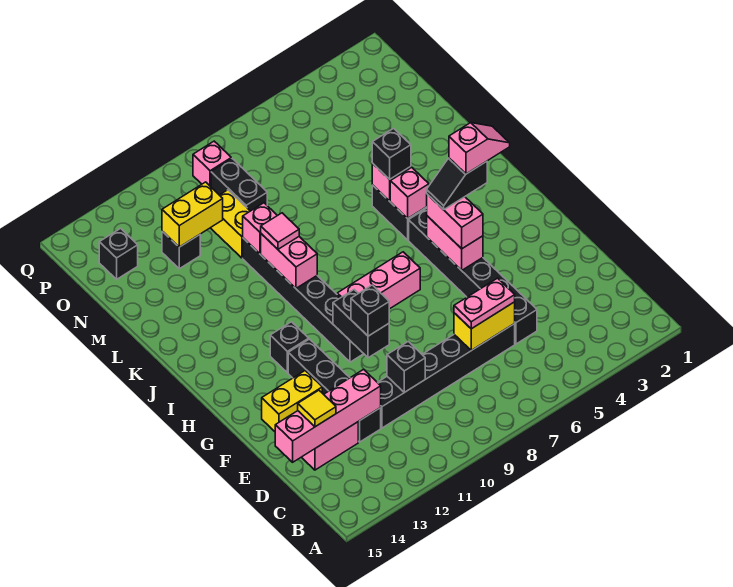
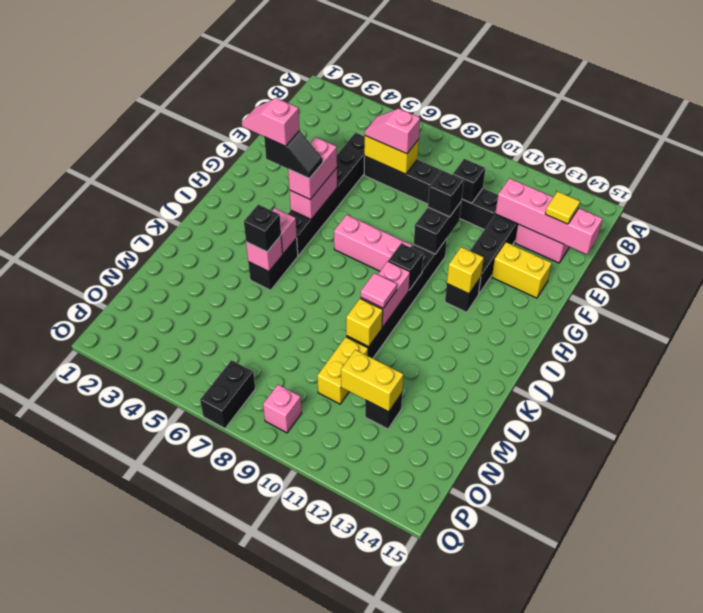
pink plate D6:D7 level 3 -> pink slope D6:D7 level 3 top 7
none -> yellow brick H12 level 2
pink brick L10 level 2 -> yellow brick L10 level 2
black brick N9:O9 level 1 -> black brick P7:Q7 level 1
black brick O14 level 1 -> black brick I10 level 2

